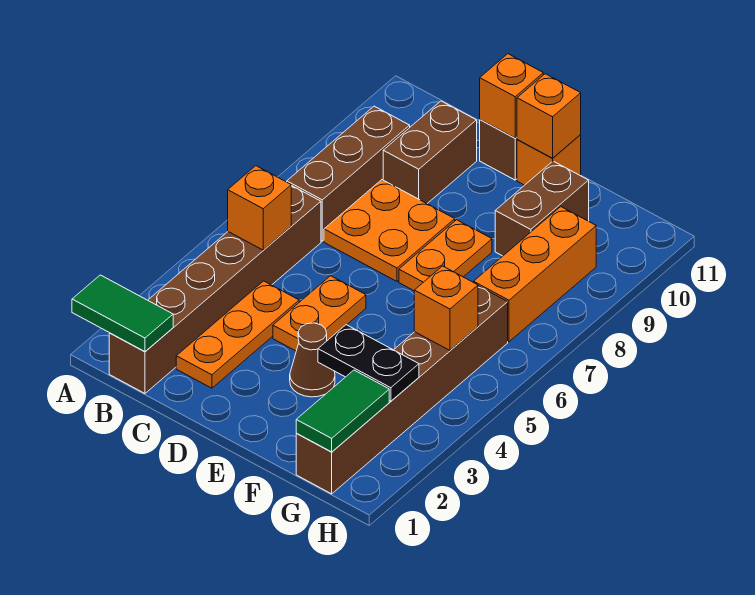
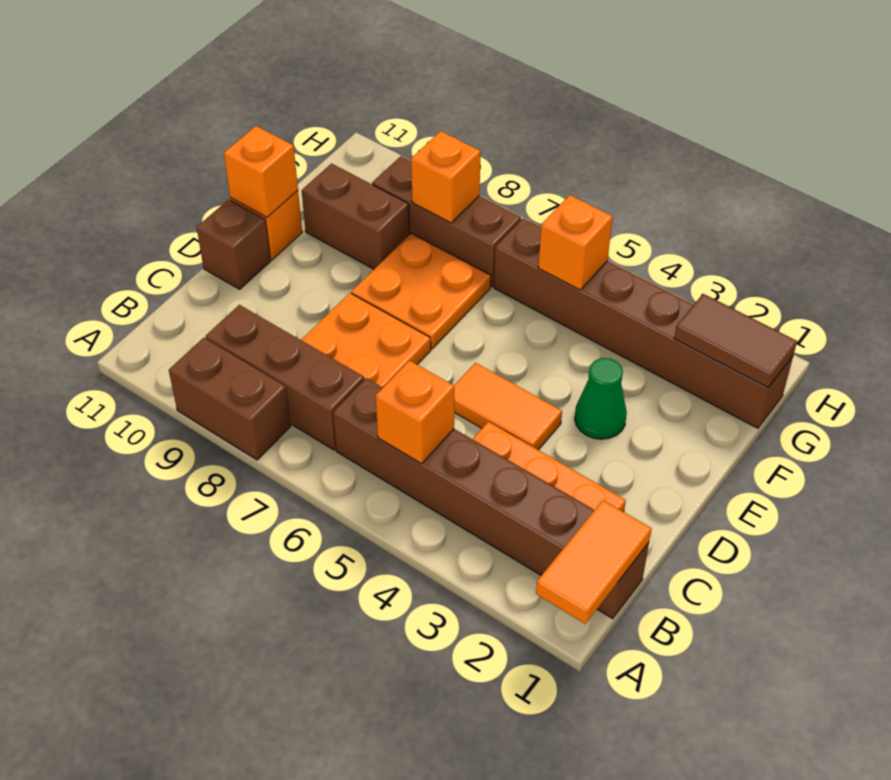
green tile A1:B1 level 2 -> orange tile A1:B1 level 2
brown brick C9:C10 level 1 -> brown brick A8:A9 level 1
orange plate D4:D5 level 1 -> orange tile D4:D5 level 1
orange brick D11 level 2 -> orange brick G8 level 2
brown cone E3 level 1 -> green cone E3 level 1
orange plate E7:E8 level 1 -> orange plate E7:F8 level 1
black plate F3:G3 level 2 -> none
green tile G1:G2 level 2 -> brown tile G1:G2 level 2
orange brick G7:G9 level 1 -> brown brick G7:G9 level 1

